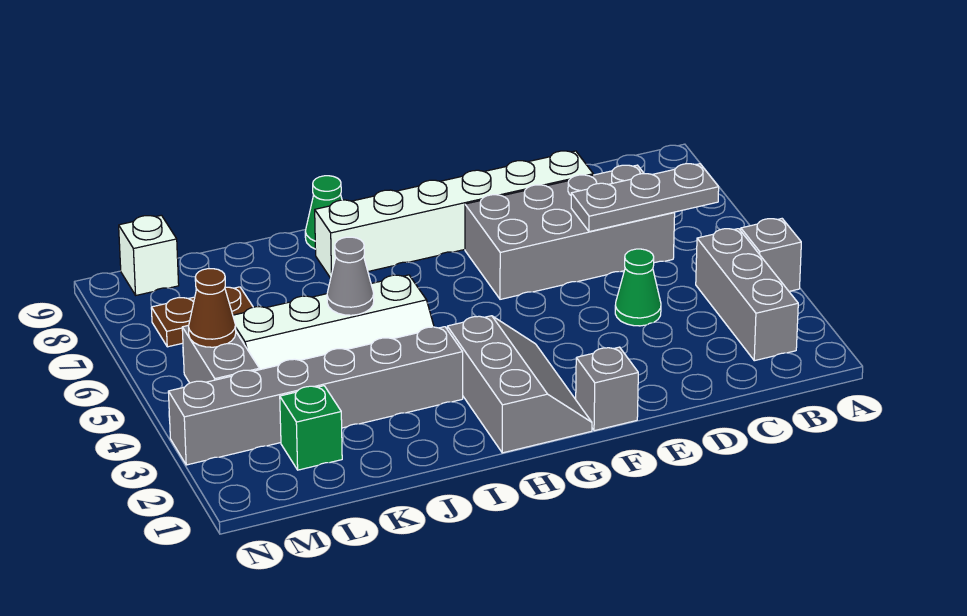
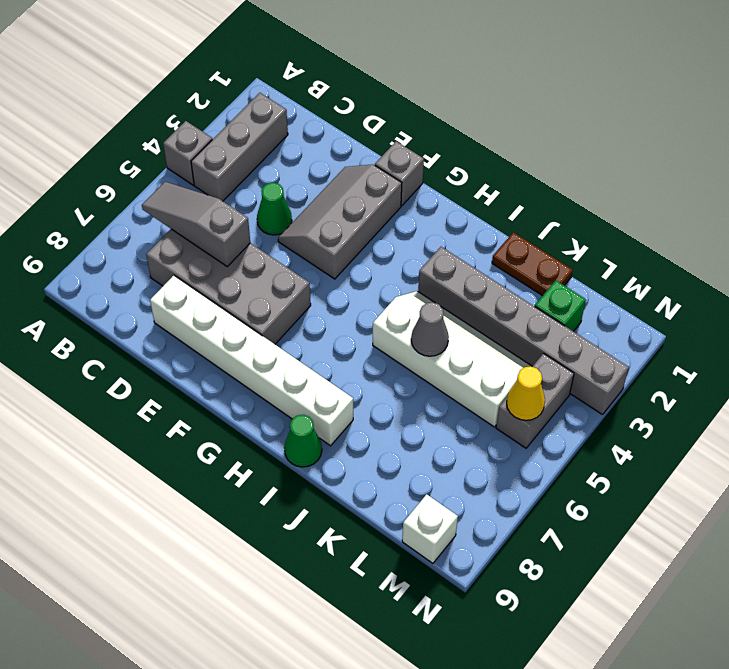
grey plate B6:D6 level 2 -> grey slope B6:D6 level 2 top D
grey slope G1:H3 level 1 top H -> grey slope E2:F4 level 1 top F
brown plate L7:M7 level 1 -> brown plate J1:K1 level 1
brown cone M5 level 2 -> yellow cone M5 level 2

